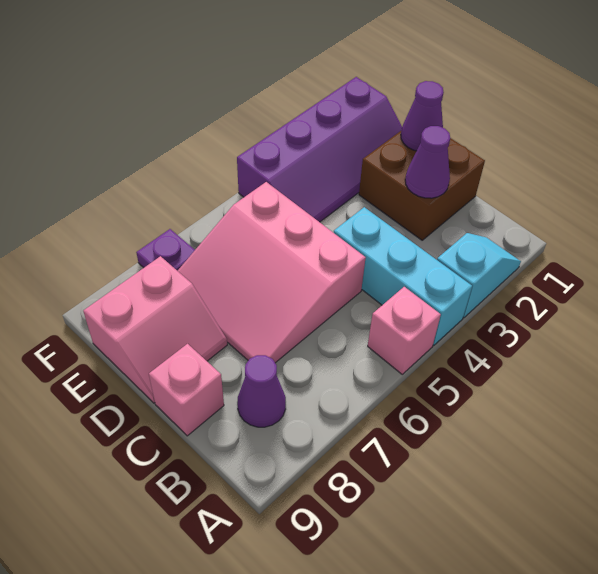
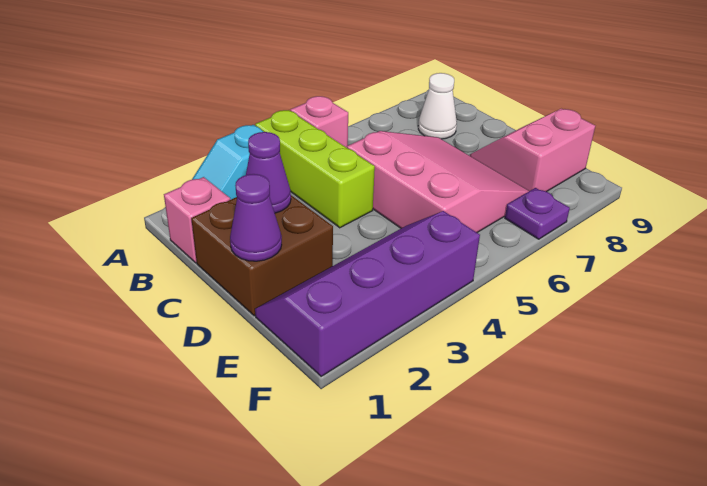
cyan brick A4:C4 level 1 -> lime brick A4:C4 level 1
purple cone B8 level 1 -> white cone B8 level 1
pink brick C9 level 1 -> pink brick B1 level 1

